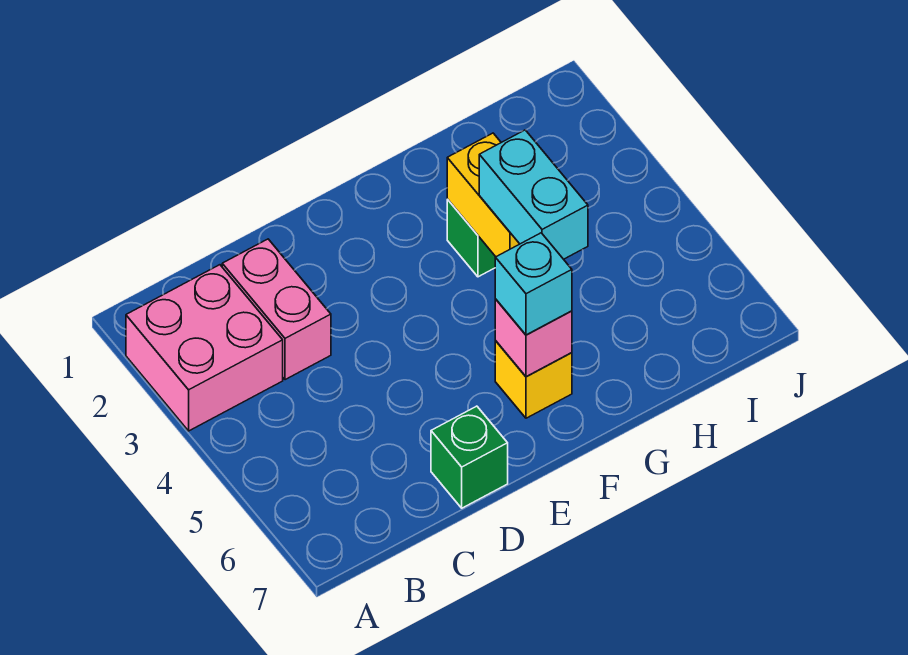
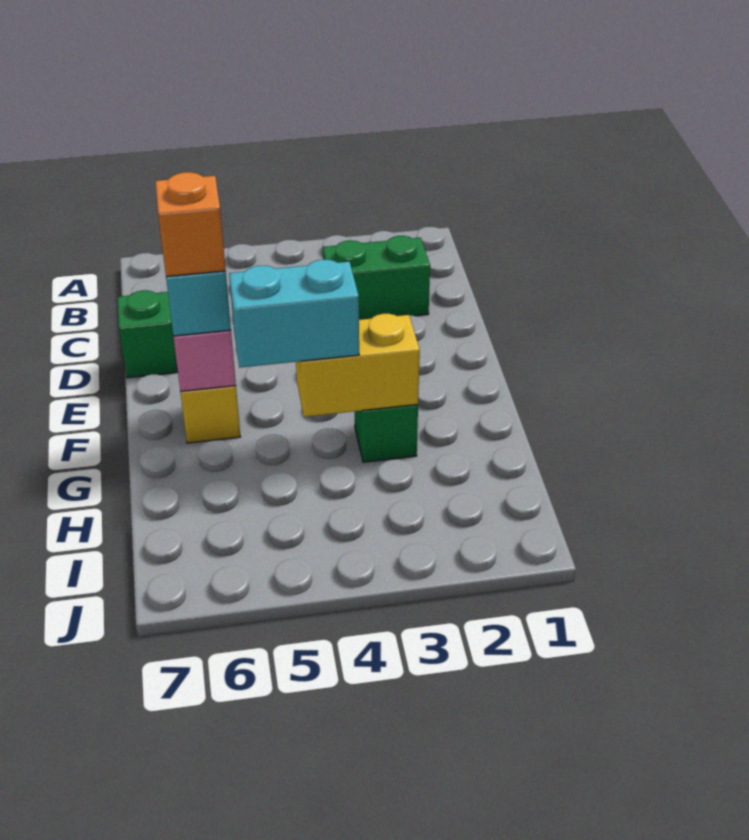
pink brick A2:B3 level 1 -> none
pink brick C2:C3 level 1 -> green brick C2:C3 level 1
none -> orange brick F6 level 4

